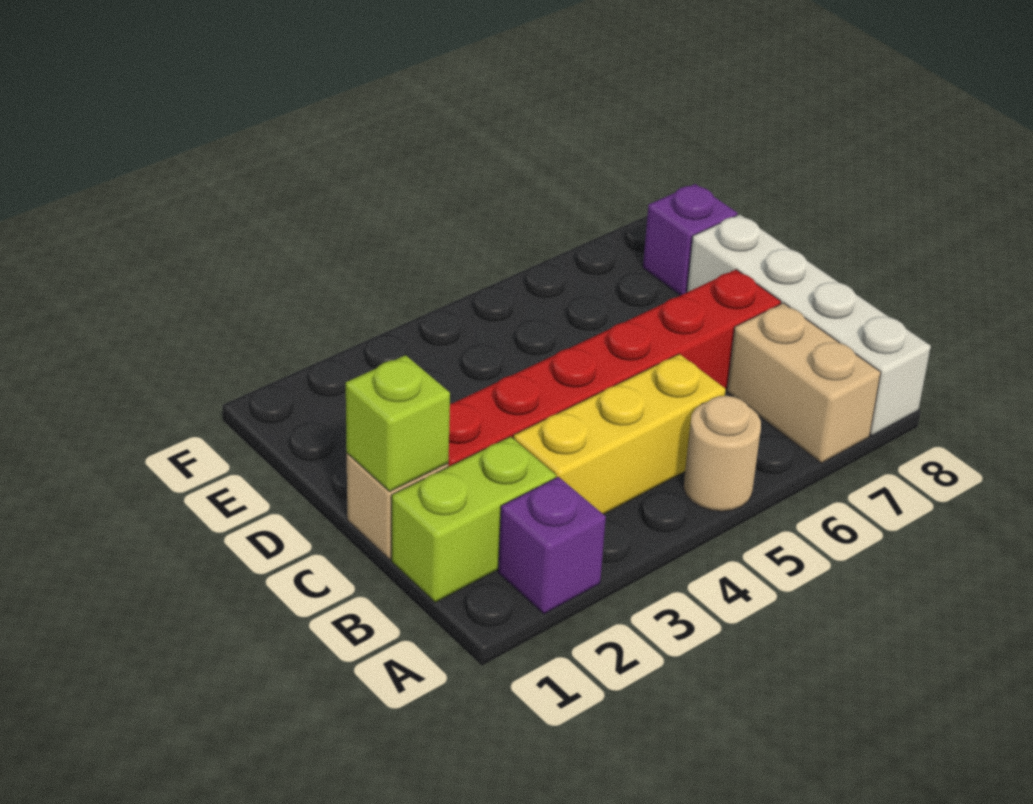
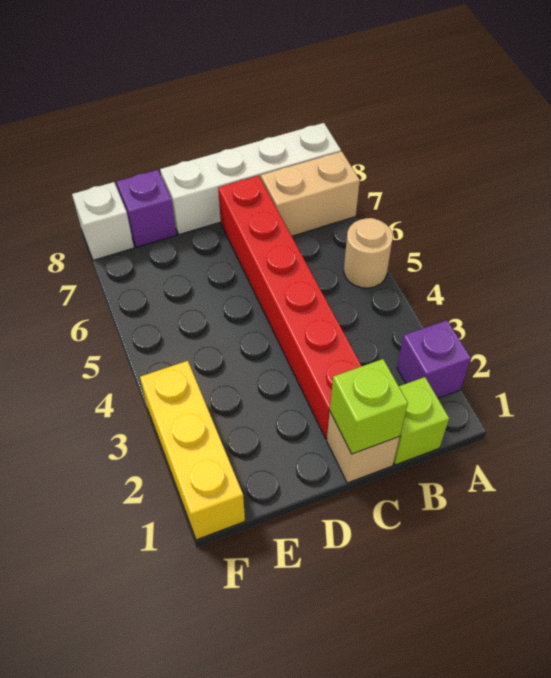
lime brick B1:B2 level 1 -> lime brick B1 level 1
yellow brick B3:B5 level 1 -> yellow brick F1:F3 level 1
none -> white brick F8 level 1

